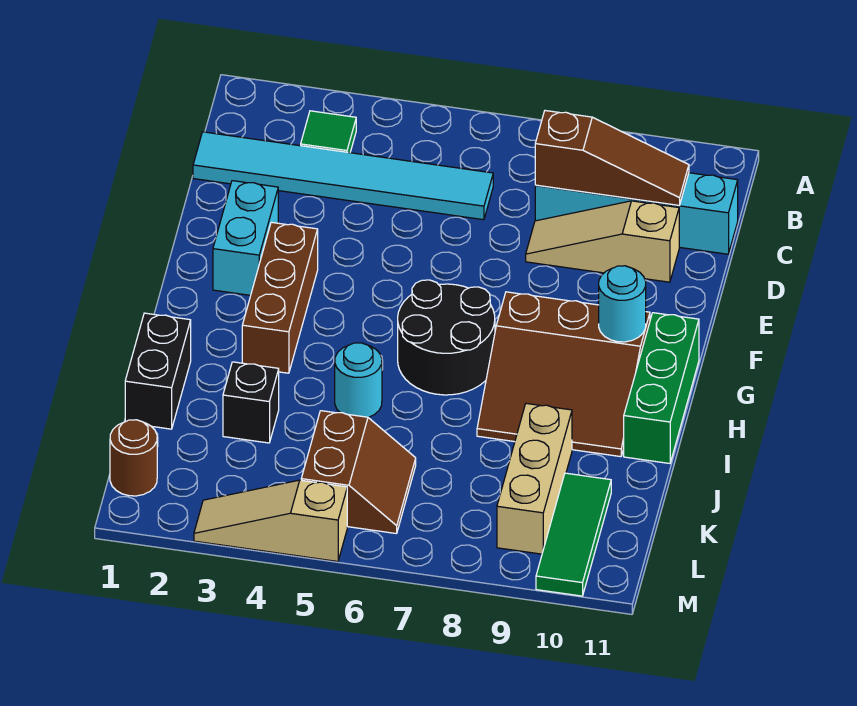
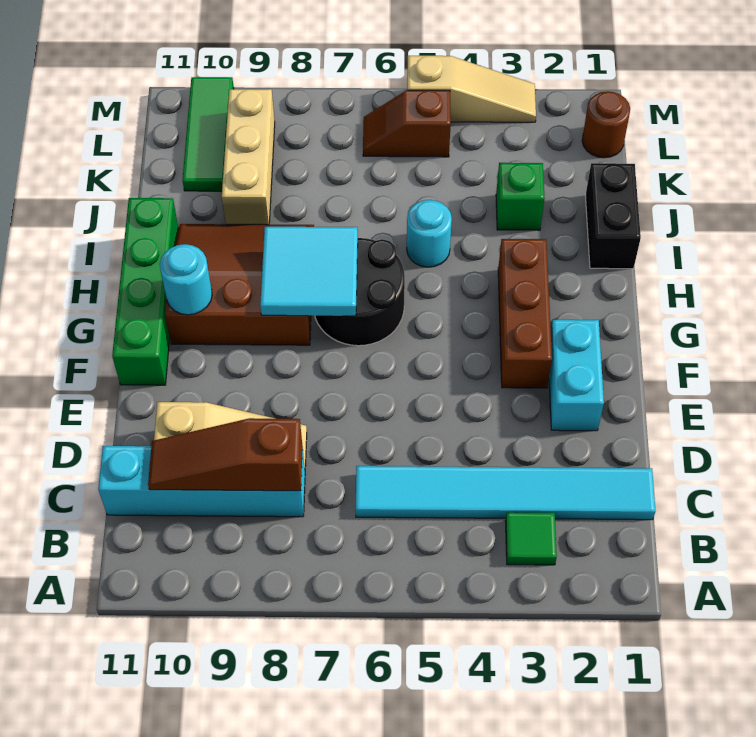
none -> cyan tile G7:H8 level 2
green brick G11:I11 level 1 -> green brick F11:I11 level 1
black brick J3 level 1 -> green brick J3 level 1
brown slope K5:L6 level 1 top 5 -> brown slope L5:L6 level 1 top 5

